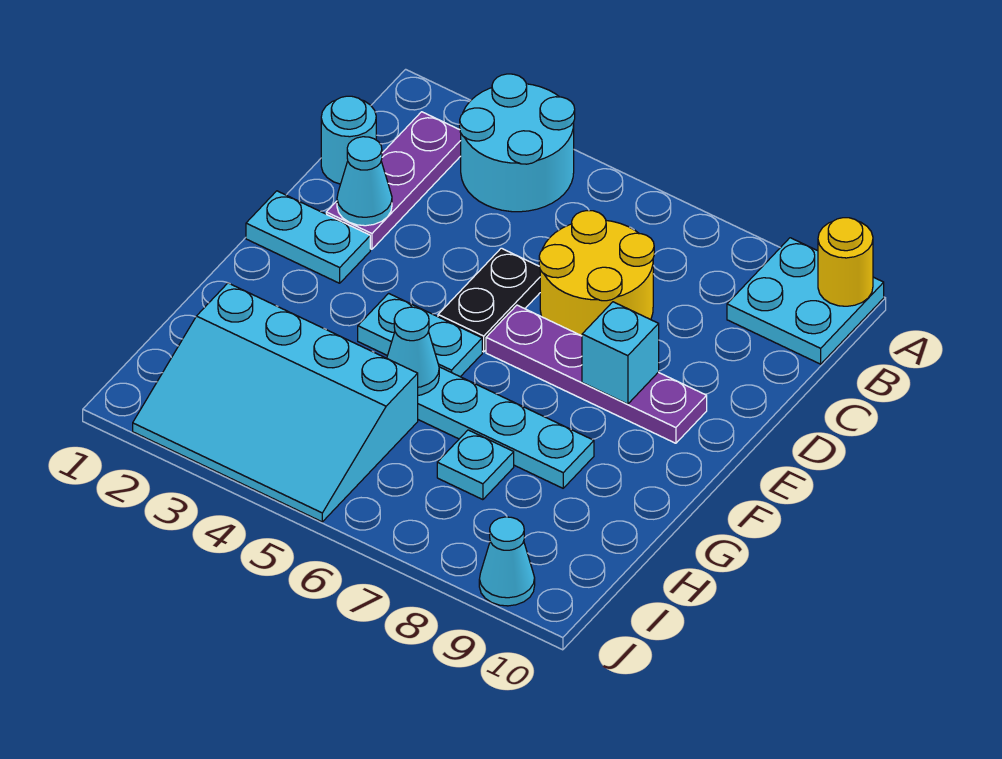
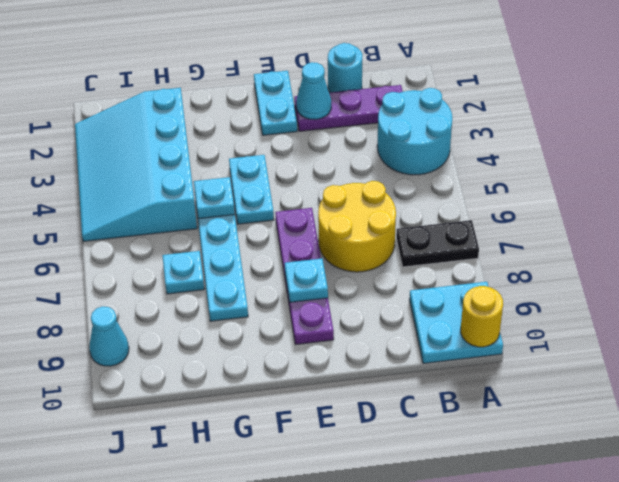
black plate D5:E5 level 1 -> black plate A7:B7 level 1
cyan brick E8 level 2 -> cyan plate E8 level 2
cyan cone G5 level 2 -> cyan plate G5 level 2

